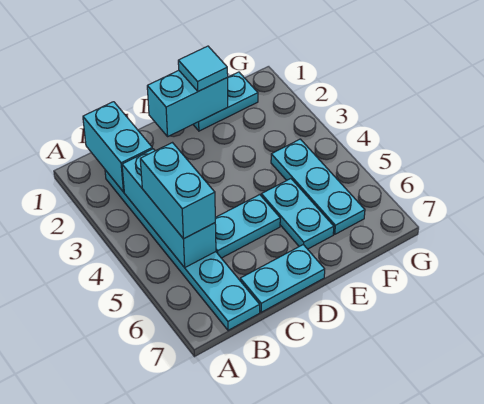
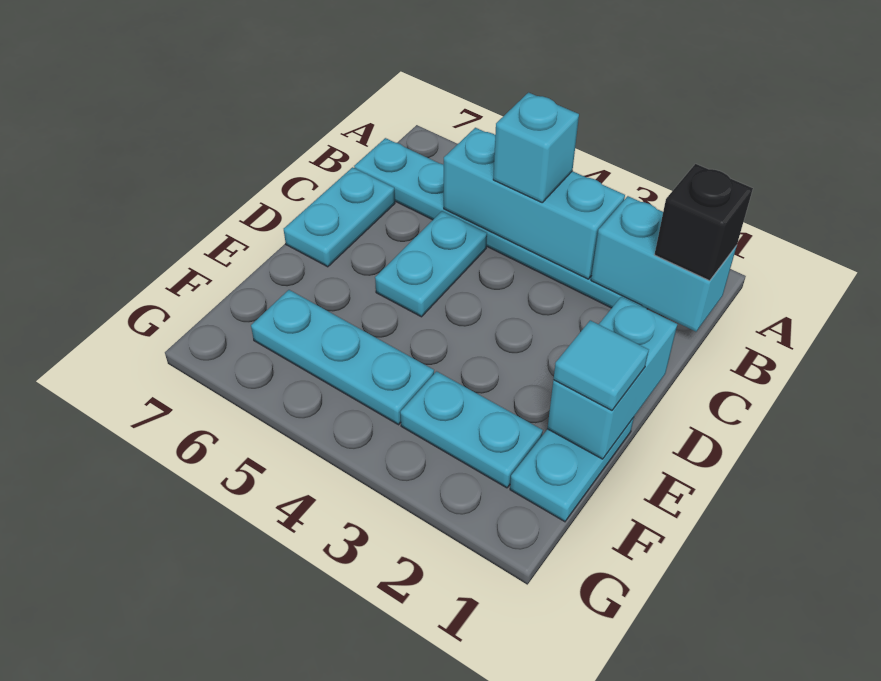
none -> black brick B1 level 3
cyan brick B4:B5 level 3 -> cyan brick B4 level 3
cyan plate E5:E6 level 1 -> cyan plate F2:F3 level 1

